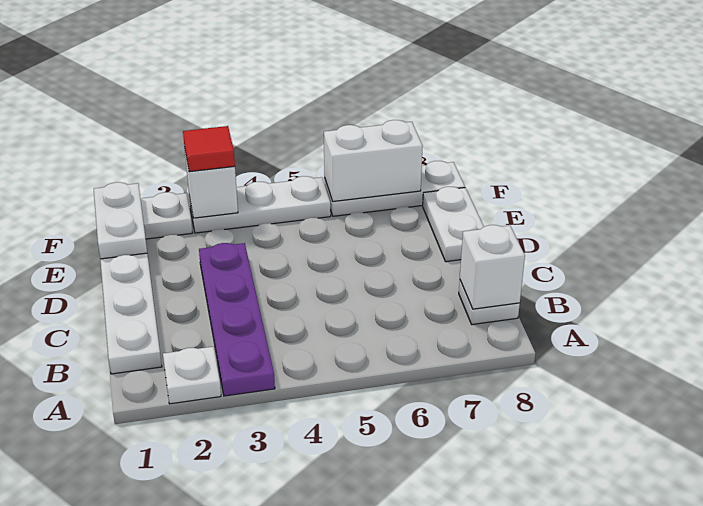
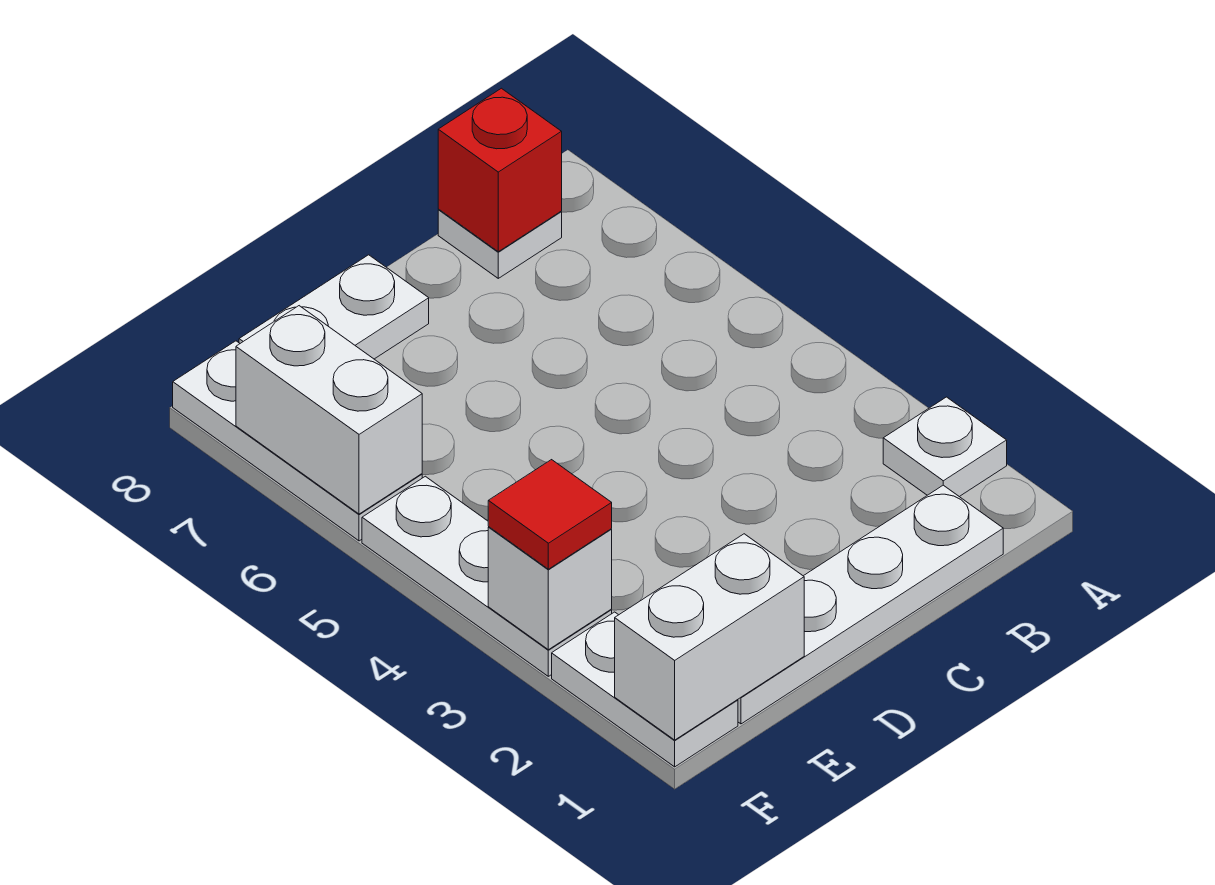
purple plate A3:D3 level 1 -> none
white brick B8 level 2 -> red brick B8 level 2
white plate E1:F1 level 2 -> white brick E1:F1 level 2

